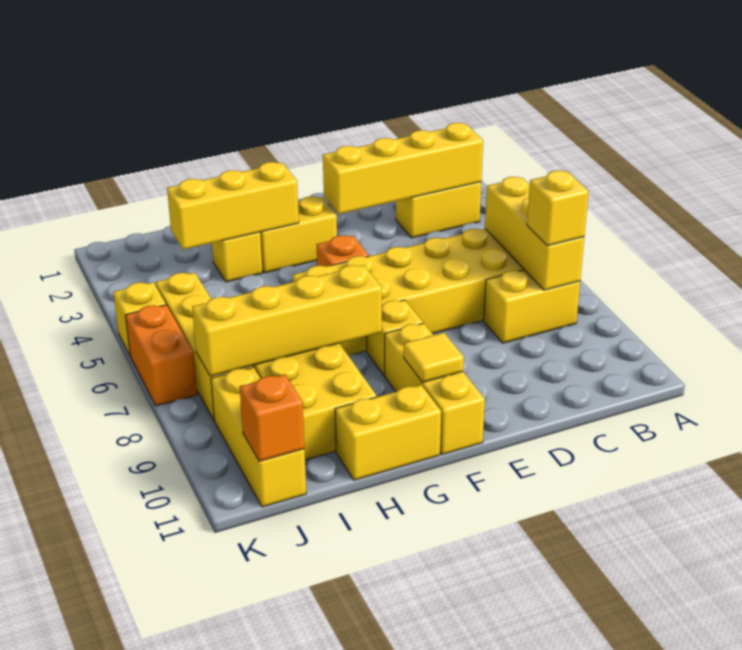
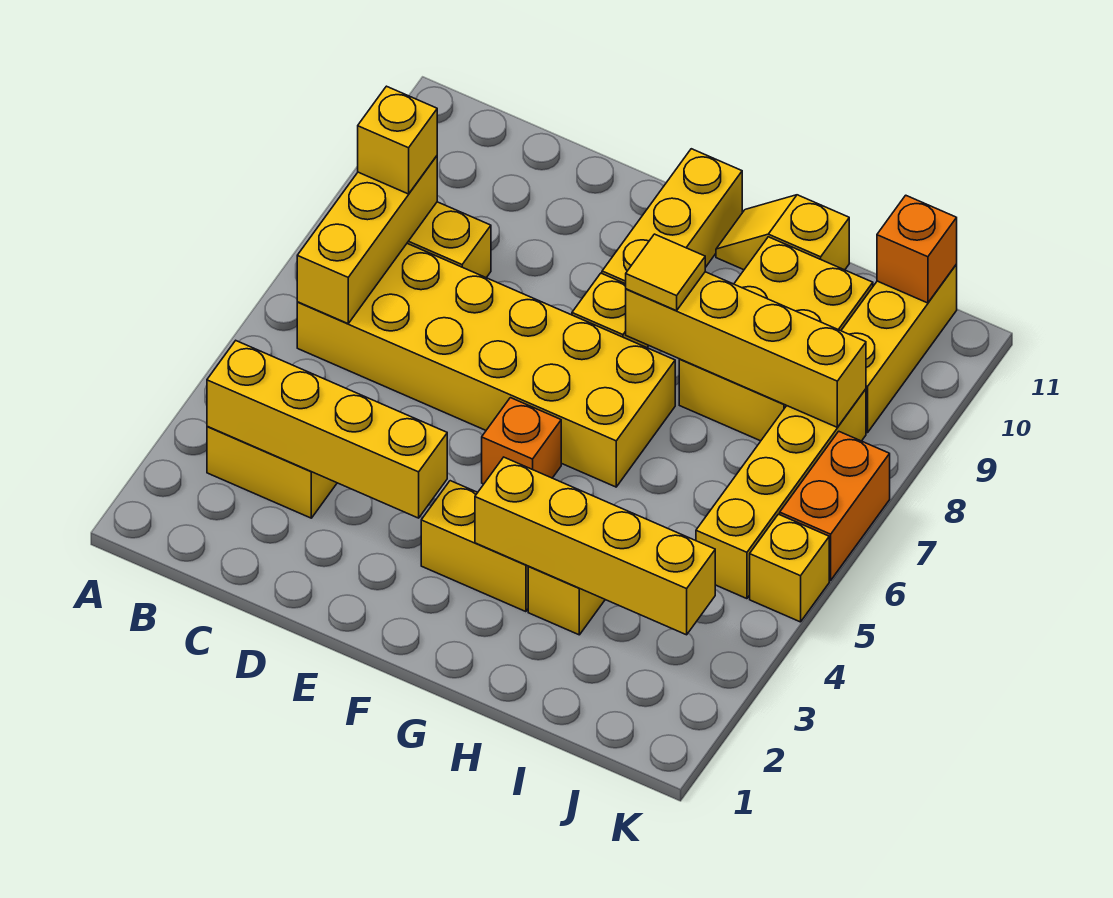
yellow tile F10 level 2 -> yellow tile G8 level 3
yellow brick G3:I3 level 2 -> yellow brick G3:J3 level 2
yellow brick G11:H11 level 1 -> yellow slope G11:H11 level 1 top H

